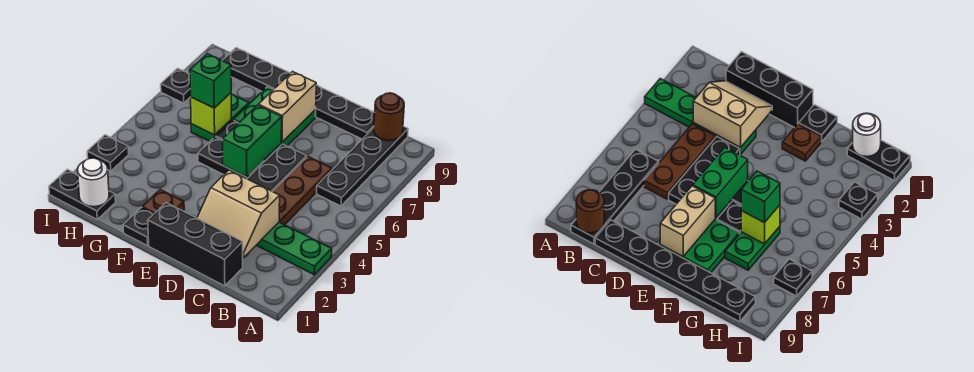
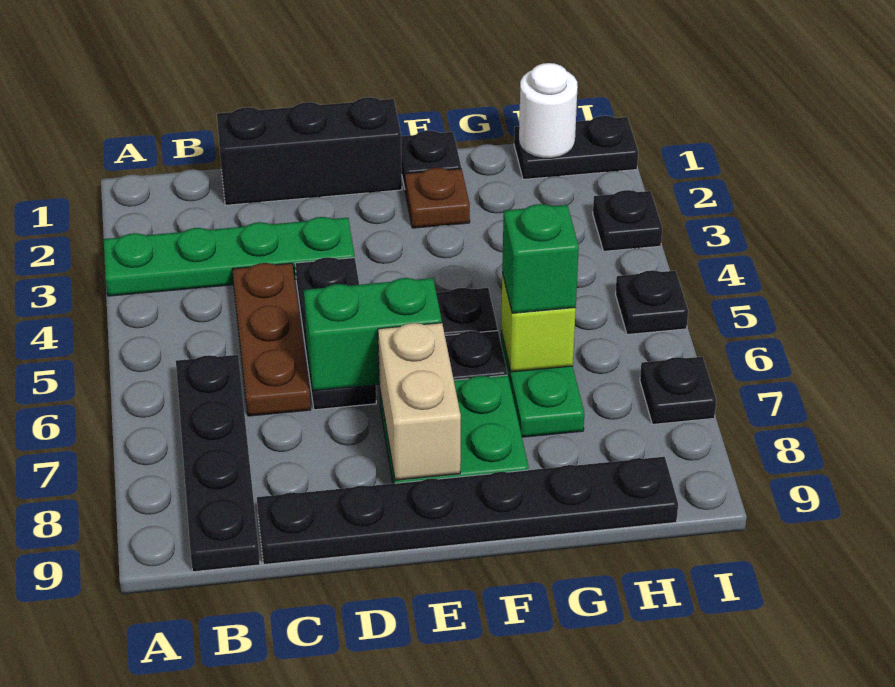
brown round brick B9 level 2 -> none
tan slope C2:D3 level 2 top 3 -> none
green brick E5:E6 level 2 -> green brick D6:E6 level 2
none -> black plate I5 level 1

